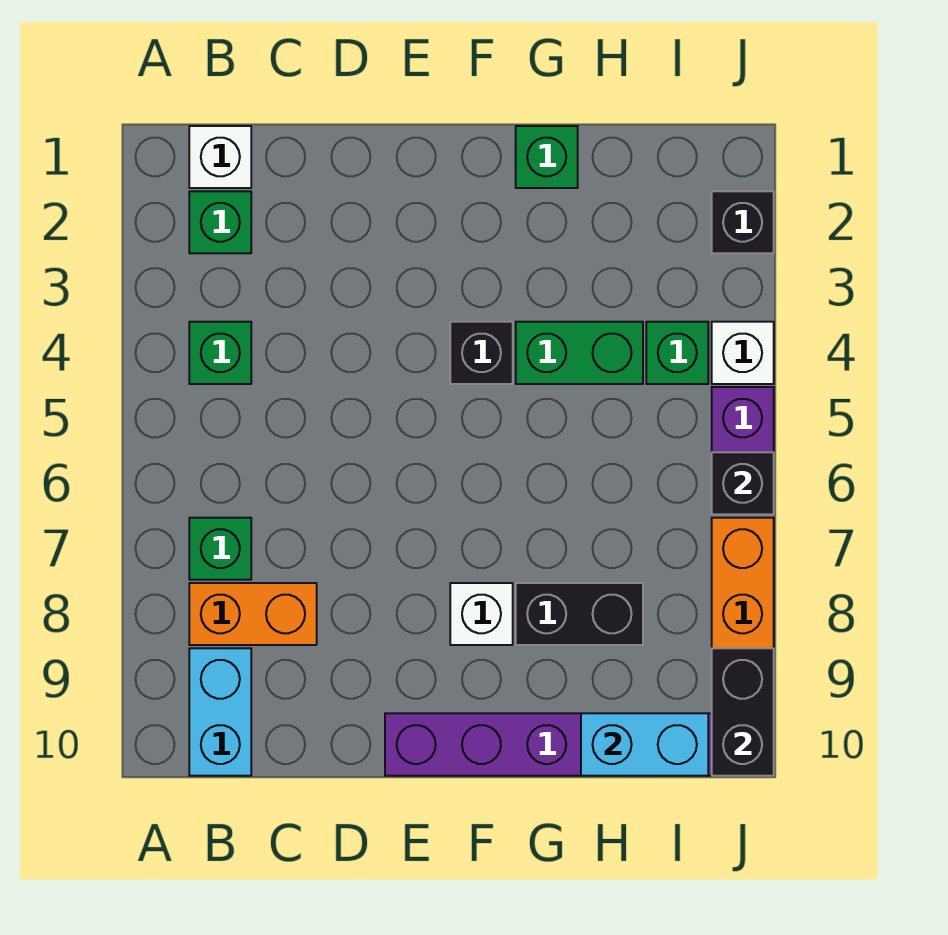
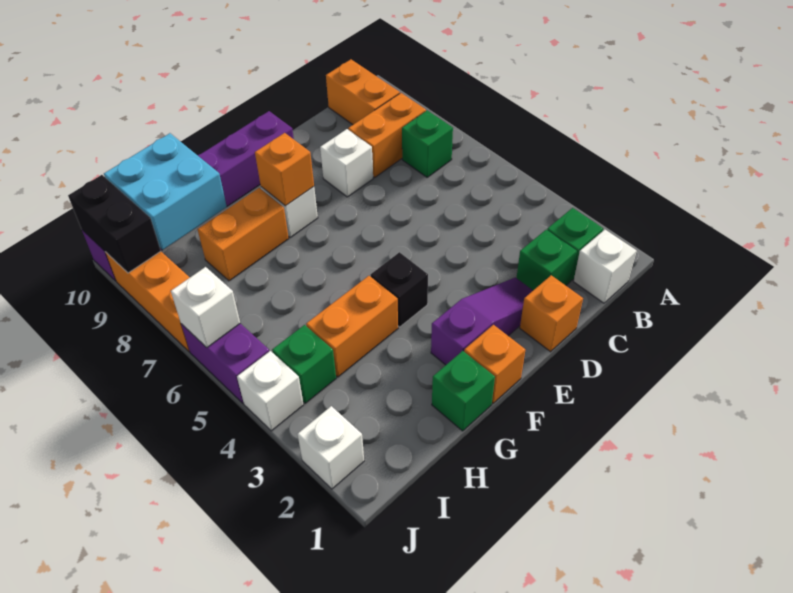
green brick B4 level 1 -> green brick C2 level 1
cyan brick B9:B10 level 1 -> orange brick B9:B10 level 1
none -> orange brick D1 level 1
none -> purple slope D2:F2 level 1 top F
none -> white brick D8 level 1
none -> orange brick F1 level 1
none -> orange brick F8 level 2
green brick G4:H4 level 1 -> orange brick G4:H4 level 1
black brick G8:H8 level 1 -> orange brick G8:H8 level 1
cyan brick H10:I10 level 2 -> cyan brick H9:I10 level 2
black brick J2 level 1 -> white brick J2 level 1
black brick J6 level 2 -> white brick J6 level 2

